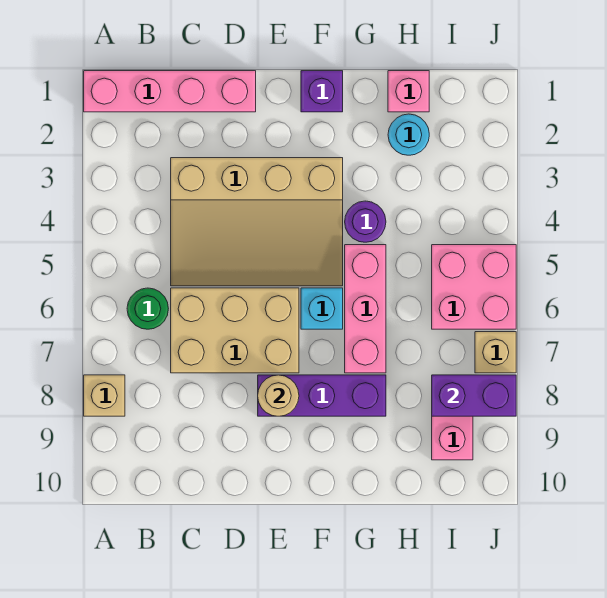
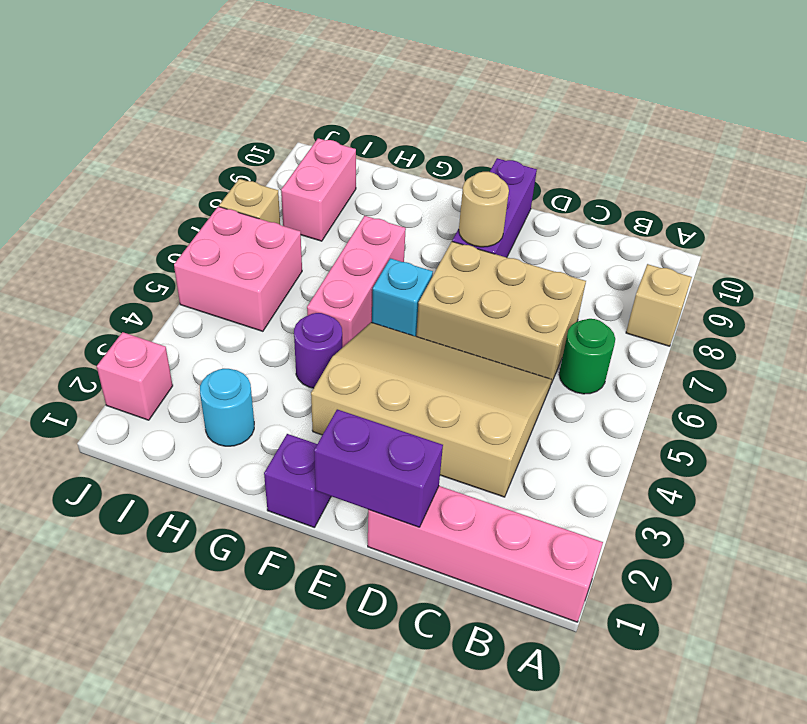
purple brick E8:G8 level 1 -> purple brick E8:E10 level 1
pink brick H1 level 1 -> pink brick J2 level 1
purple brick I8:J8 level 2 -> purple brick D1:E1 level 2

